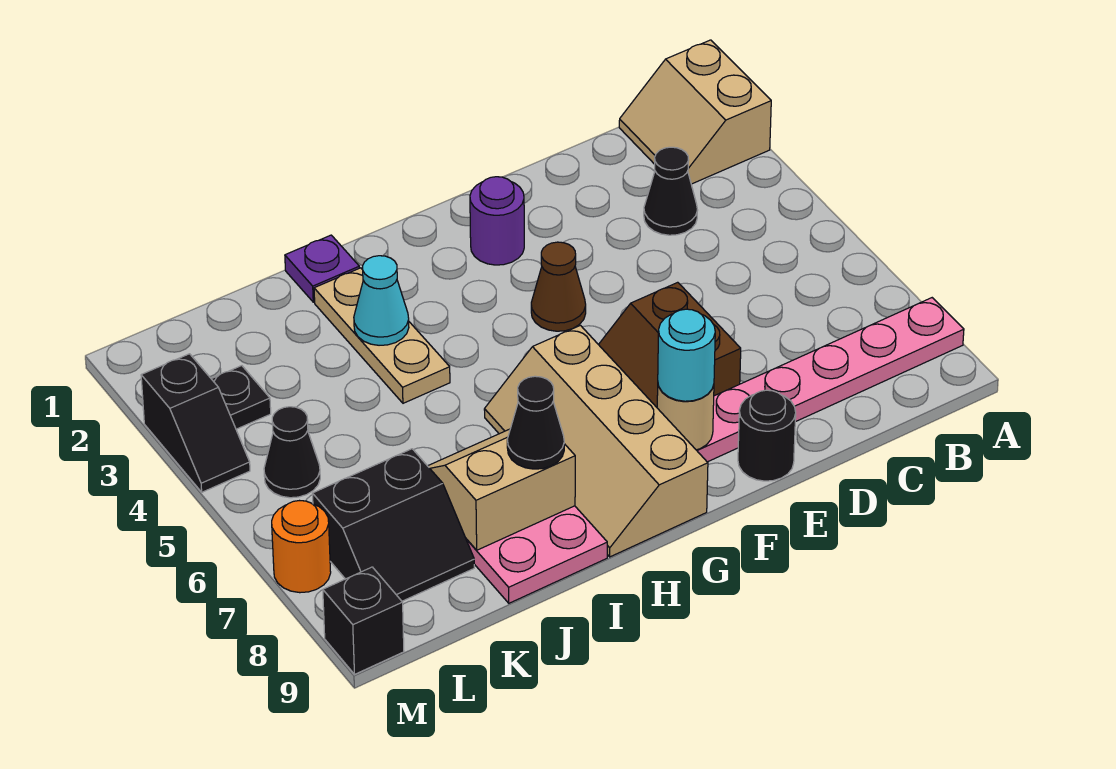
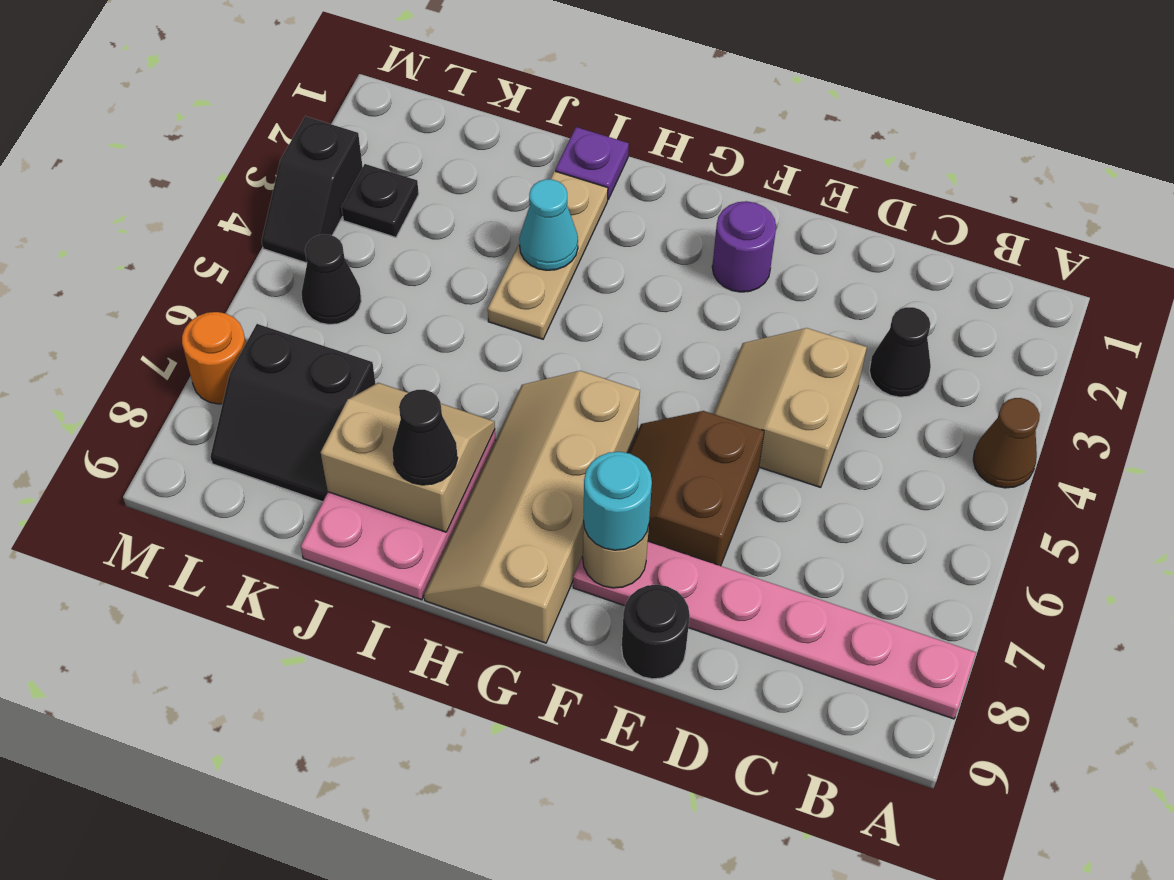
tan slope A1:B2 level 1 top A -> tan slope D4:E5 level 1 top D
brown cone F4 level 1 -> brown cone A4 level 1
black brick M9 level 1 -> none

